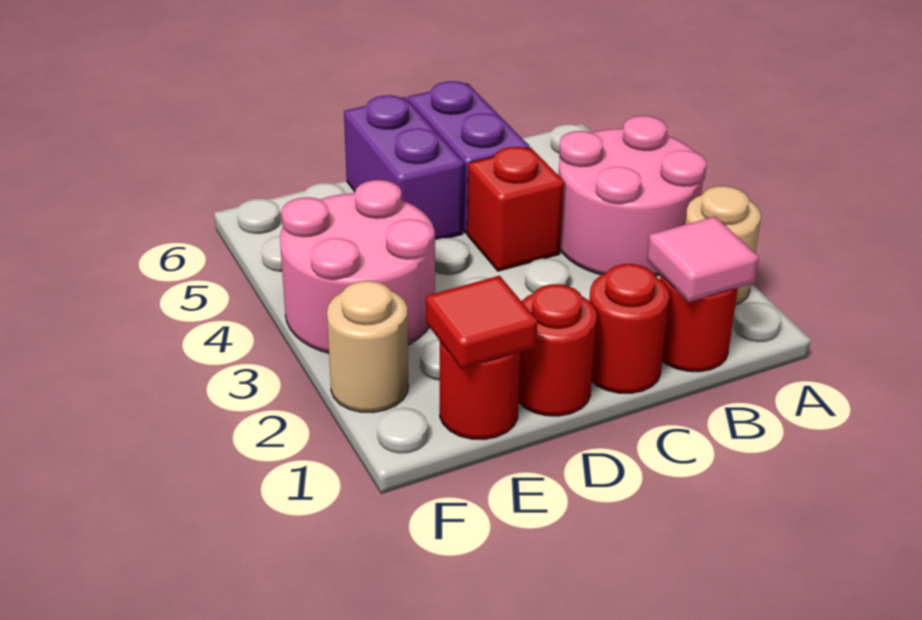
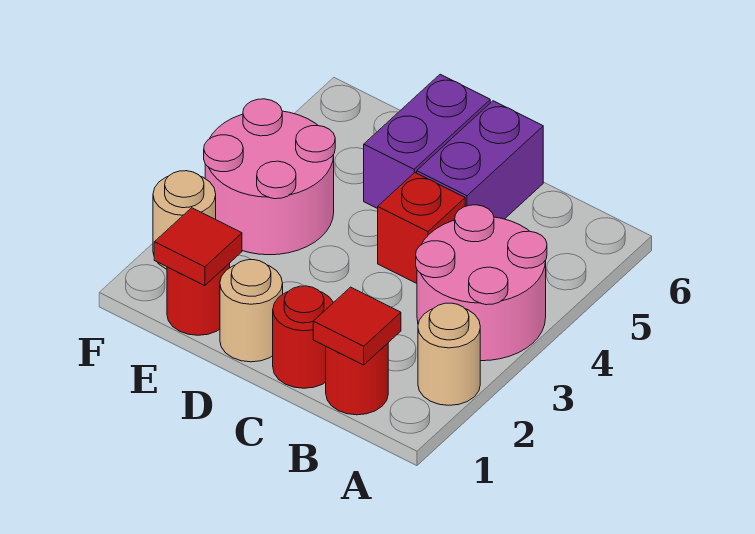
pink tile B1 level 2 -> red tile B1 level 2
red round brick D1 level 1 -> tan round brick D1 level 1

